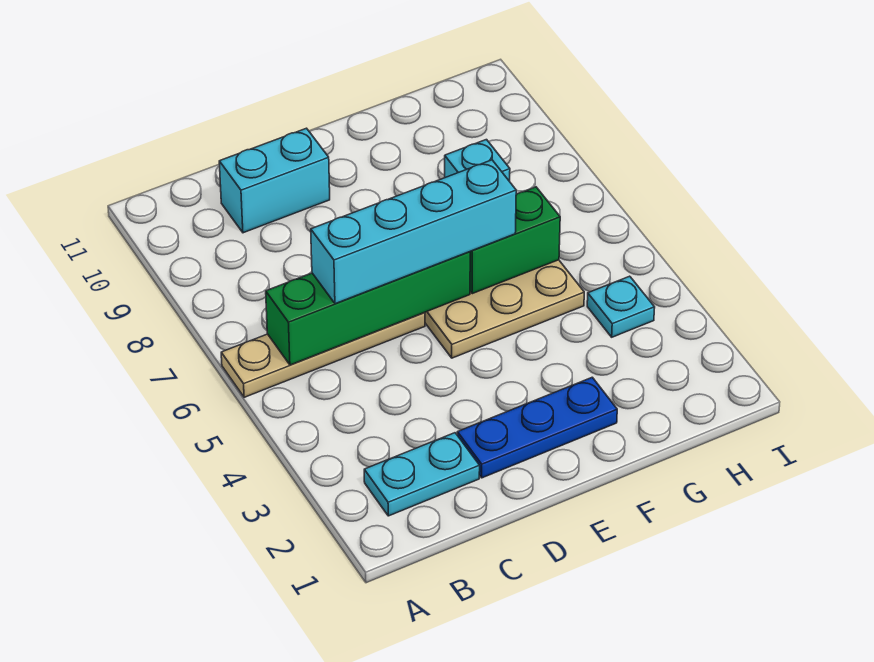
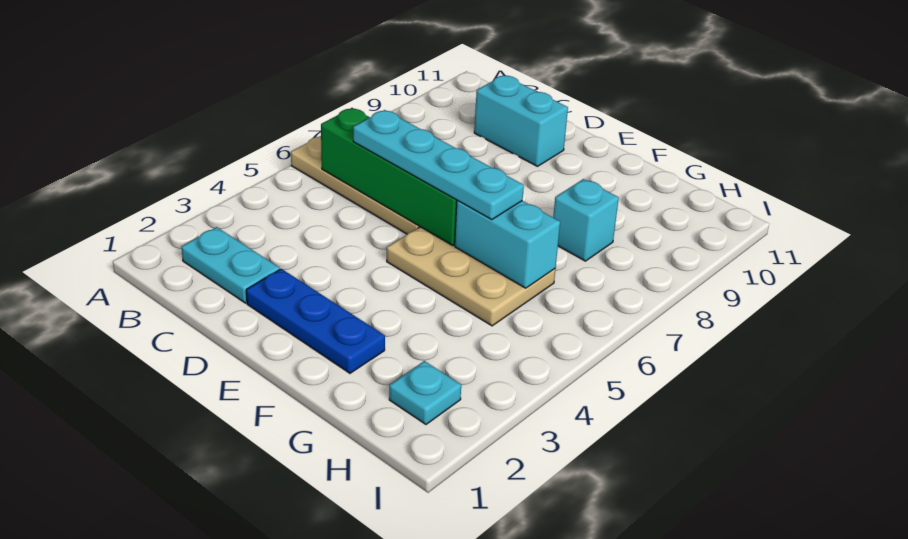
cyan brick C6:F6 level 3 -> cyan plate C6:F6 level 3
green brick F6:G6 level 2 -> cyan brick F6:G6 level 2
cyan plate H4 level 1 -> cyan plate H2 level 1

